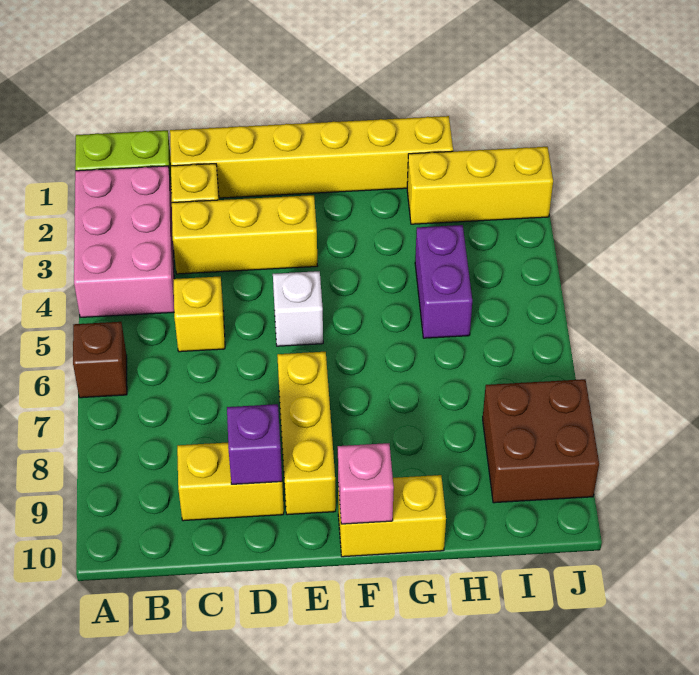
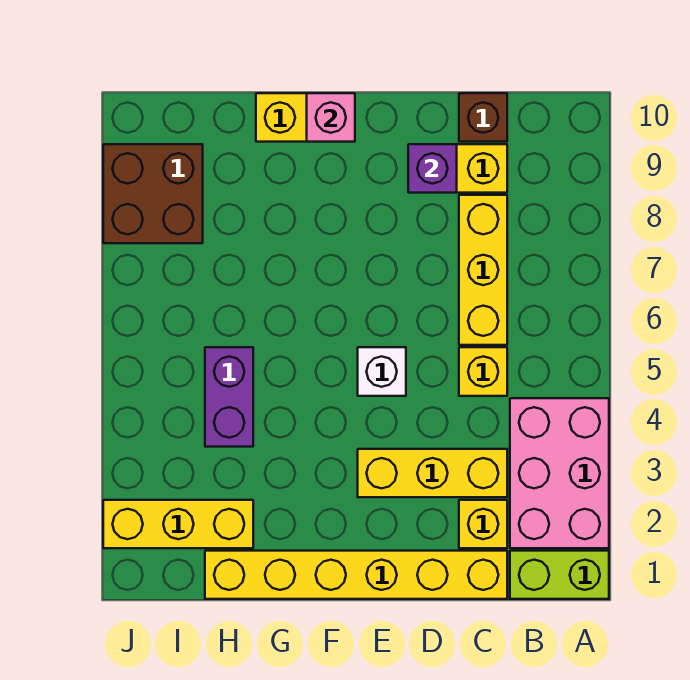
brown brick A6 level 1 -> brown brick C10 level 1
yellow brick E7:E9 level 1 -> yellow brick C6:C8 level 1

